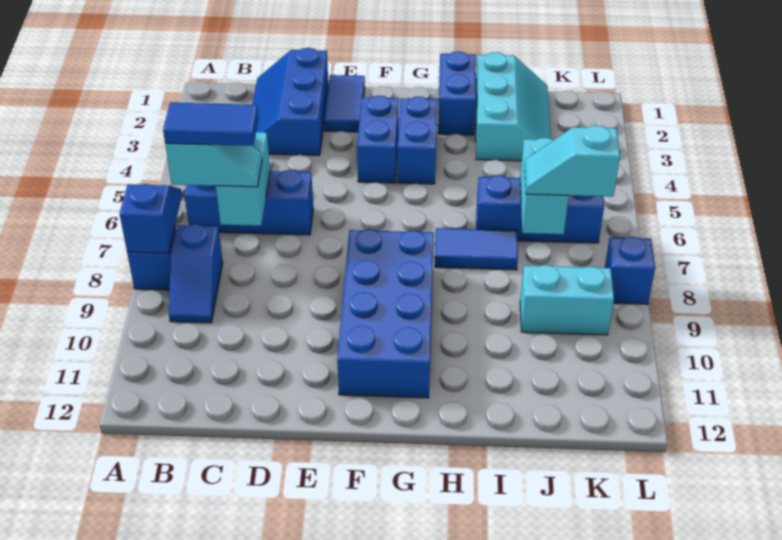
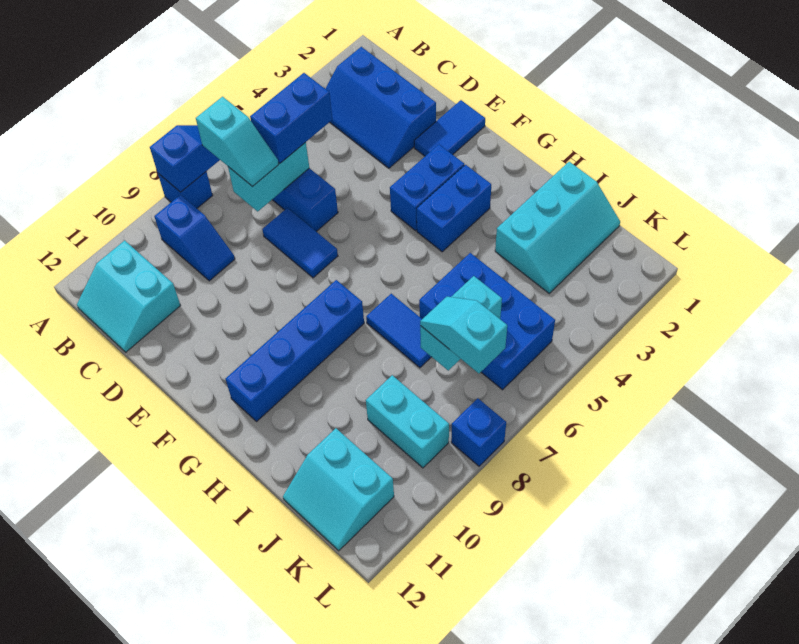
blue tile B7:C7 level 4 -> blue tile D7:E7 level 1
blue slope B8:B9 level 1 top 8 -> blue slope B9:C9 level 1 top B
none -> cyan slope B11:C12 level 1 top 11
blue slope C1:D3 level 1 top D -> blue slope B2:D3 level 1 top 2
blue brick F8:G11 level 1 -> blue brick G8:G11 level 1
blue brick H1:H2 level 1 -> blue brick C5:C6 level 3
blue brick I6:K6 level 1 -> blue brick I5:K6 level 1
none -> cyan slope J11:K12 level 1 top 11

